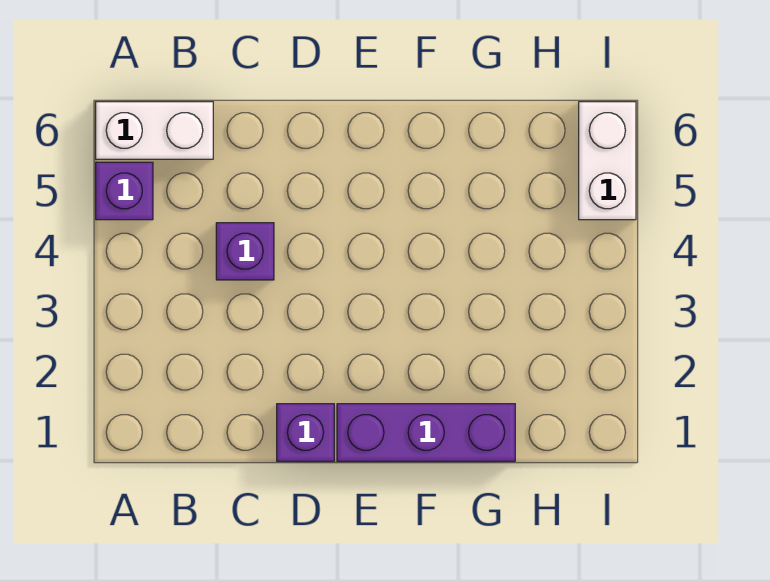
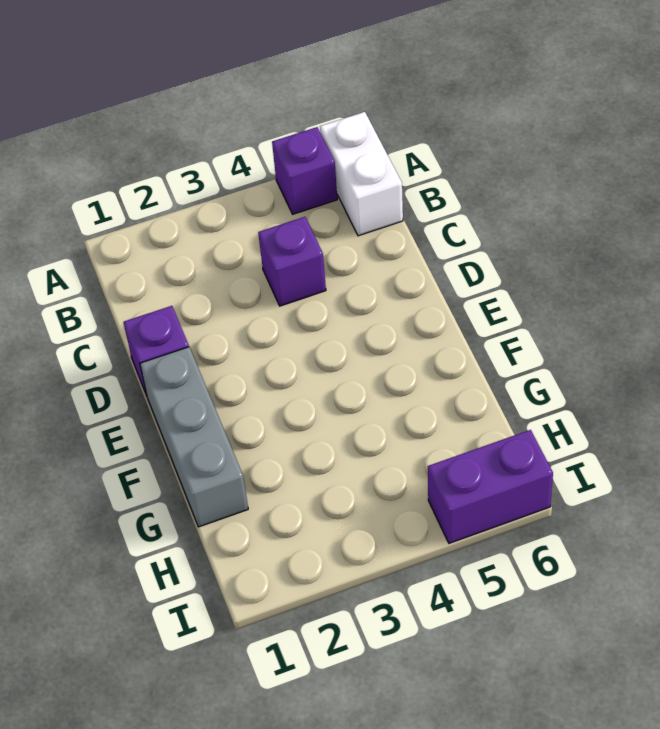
purple brick E1:G1 level 1 -> grey brick E1:G1 level 1
white brick I5:I6 level 1 -> purple brick I5:I6 level 1

